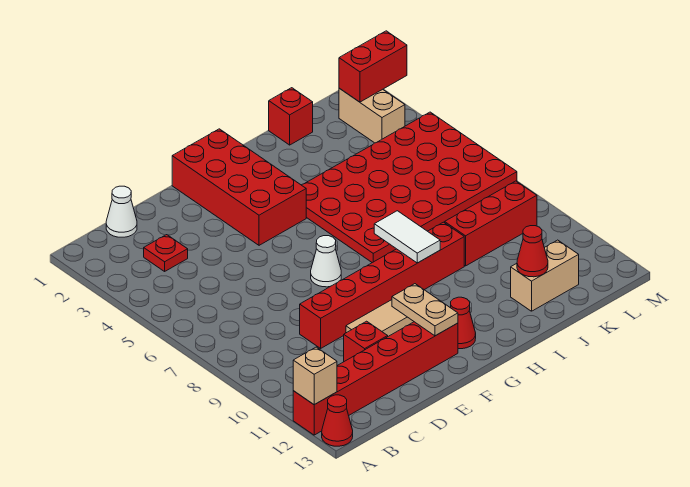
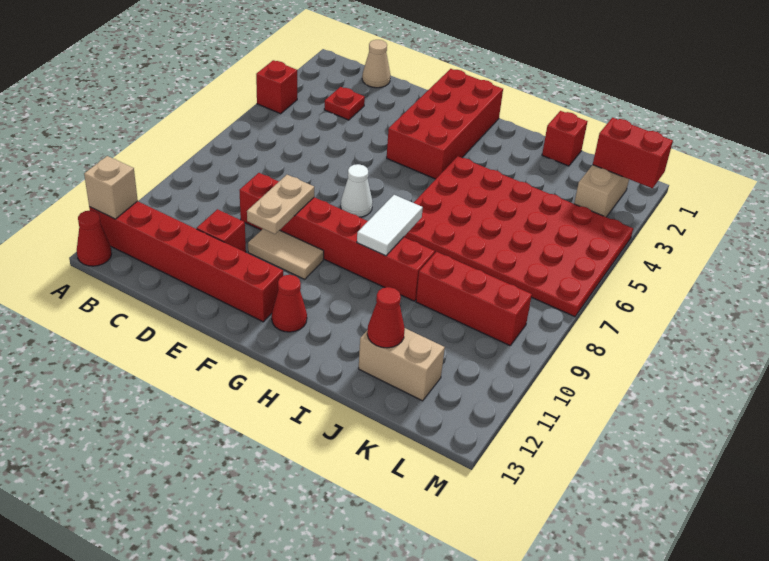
none -> red brick A4 level 1
white cone C1 level 1 -> tan cone C1 level 1
tan plate F11:F12 level 2 -> tan plate E9:E10 level 2

